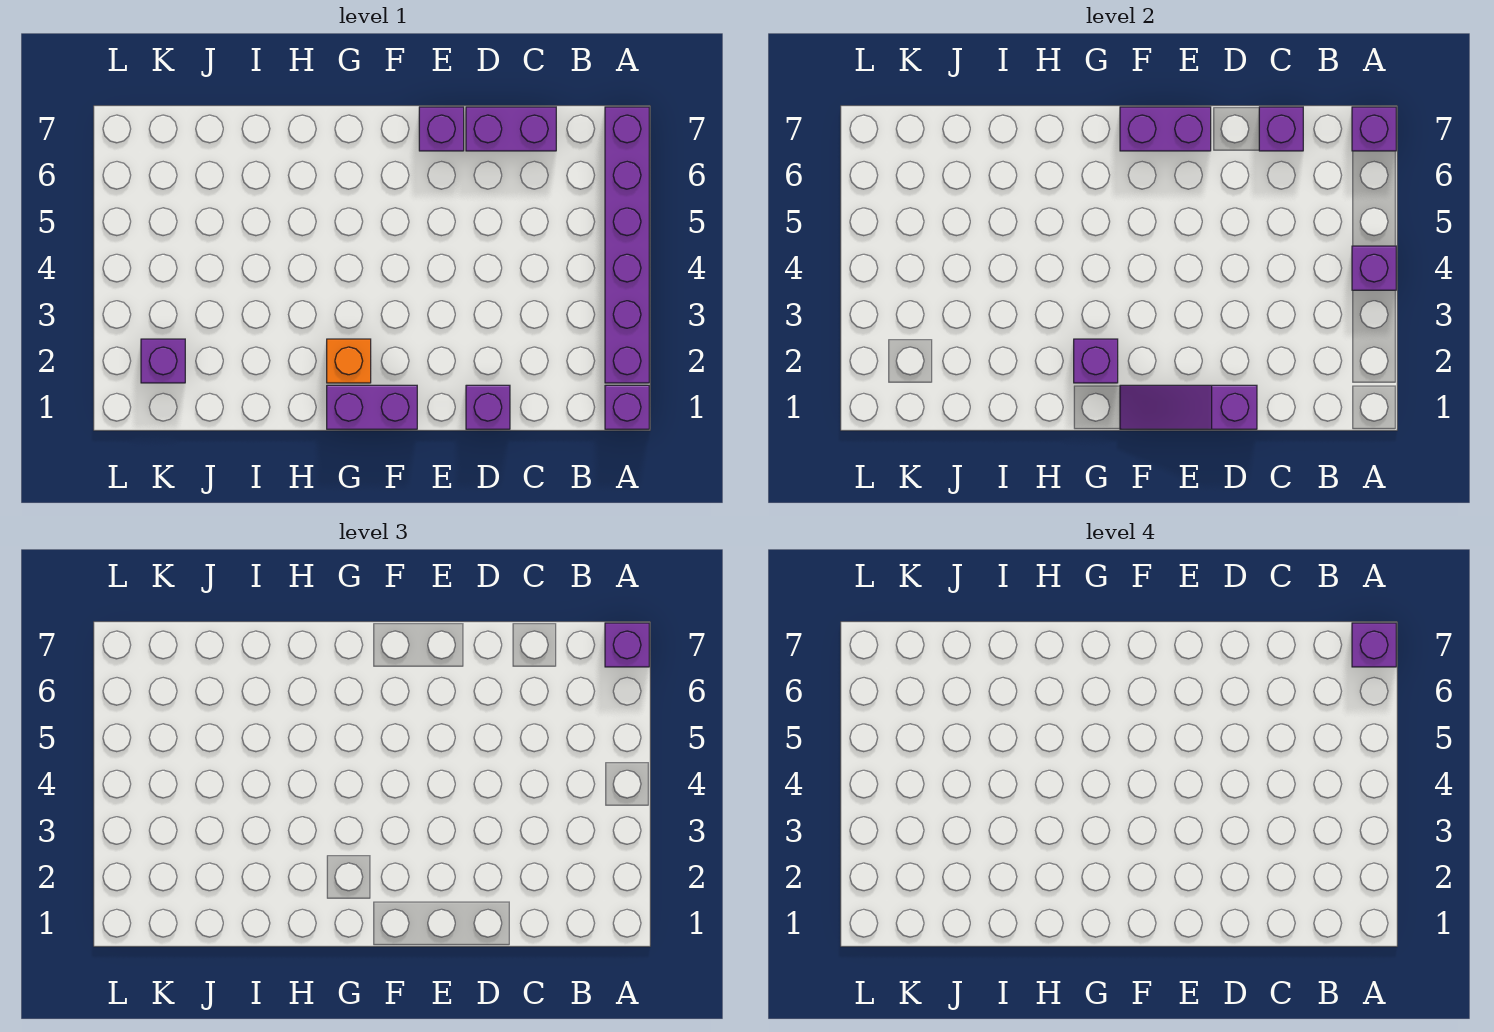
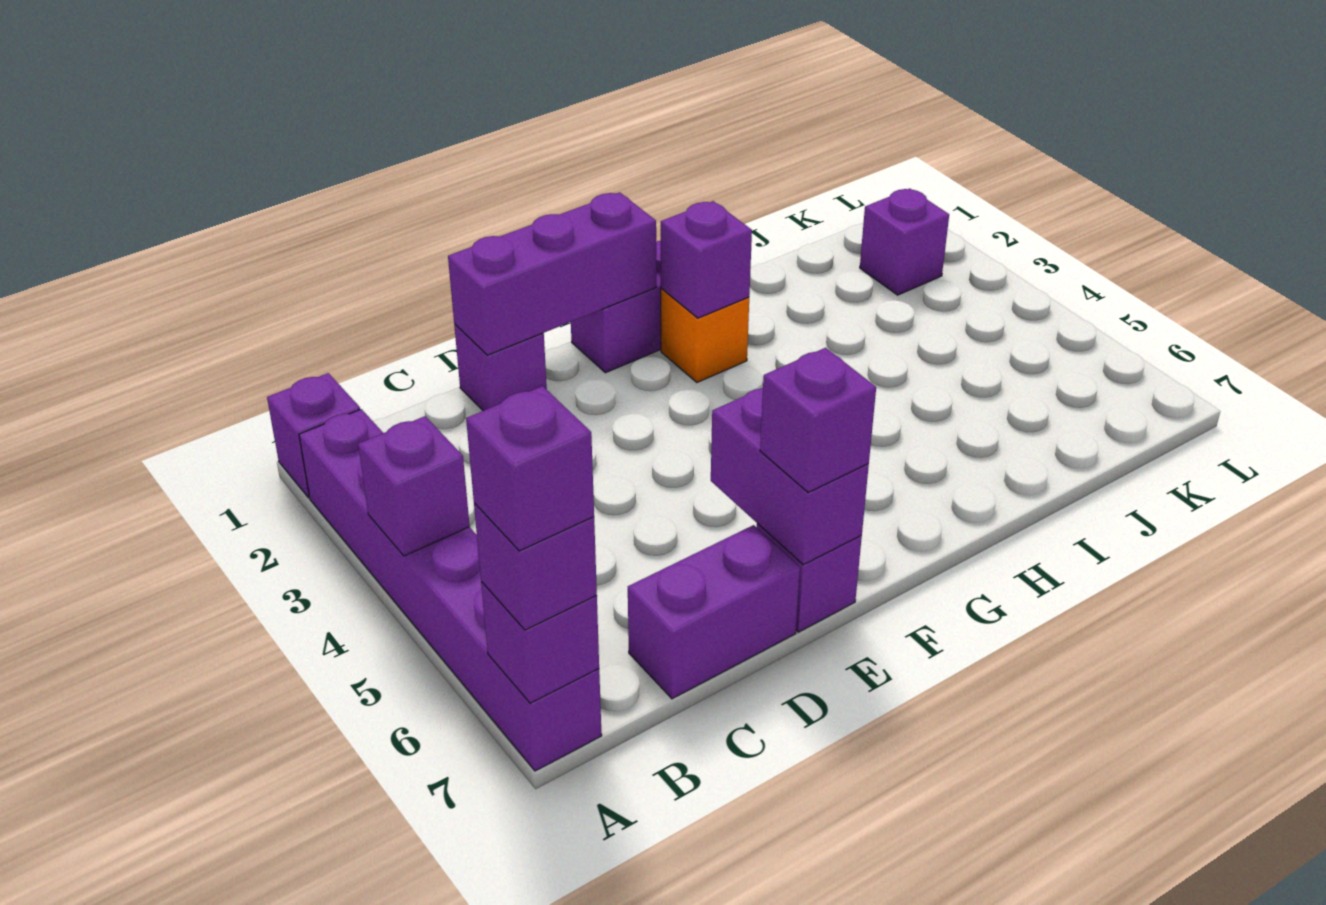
purple brick C7 level 2 -> purple brick E7 level 3
purple slope D1:F1 level 2 top D -> purple brick D1:F1 level 2
purple brick E7:F7 level 2 -> purple brick E6:E7 level 2

